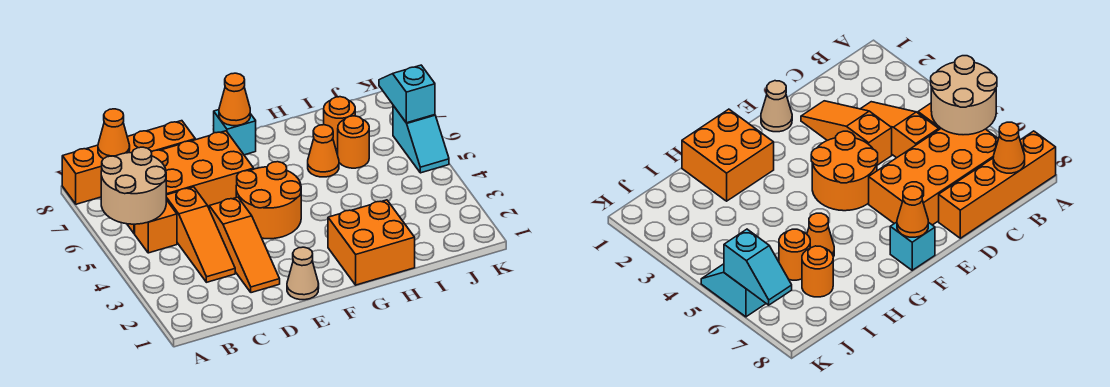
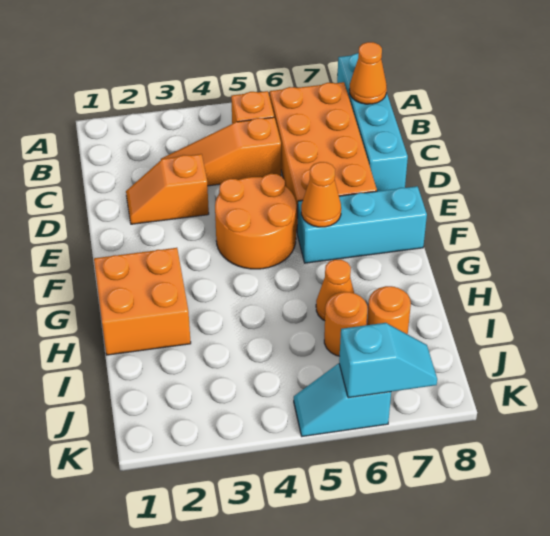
tan round brick A5:B6 level 2 -> none
orange brick A8:D8 level 1 -> cyan brick A8:D8 level 1
orange slope D2:D4 level 1 top 4 -> orange slope D2:D3 level 1 top 3
tan cone E1 level 1 -> none
cyan brick F8 level 1 -> cyan brick F6:F8 level 1
orange cone F8 level 2 -> orange cone F6 level 2

